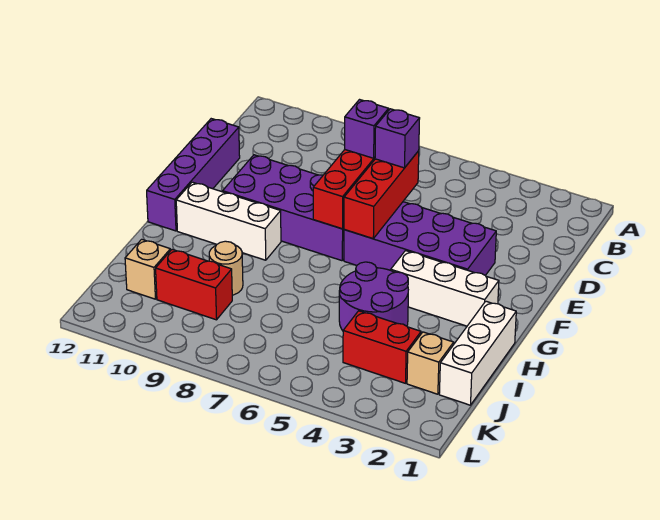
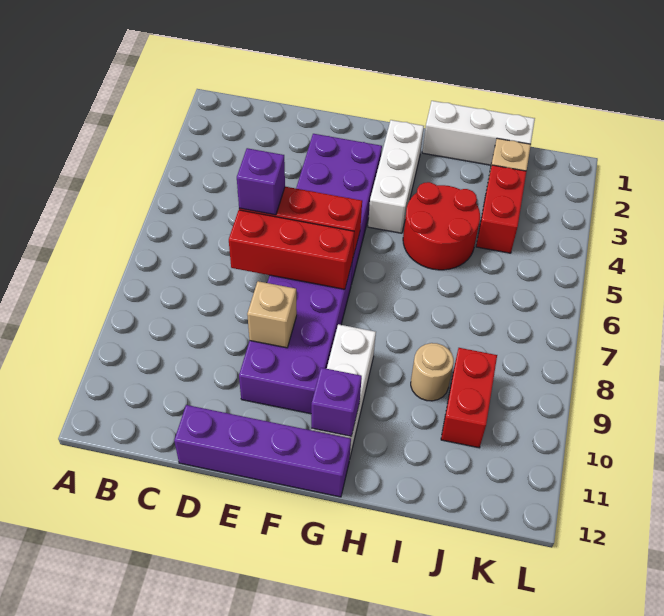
purple brick D7 level 3 -> purple brick G11 level 2
purple round brick H4:I5 level 1 -> red round brick H4:I5 level 1
tan brick J11 level 1 -> tan brick E9 level 2

